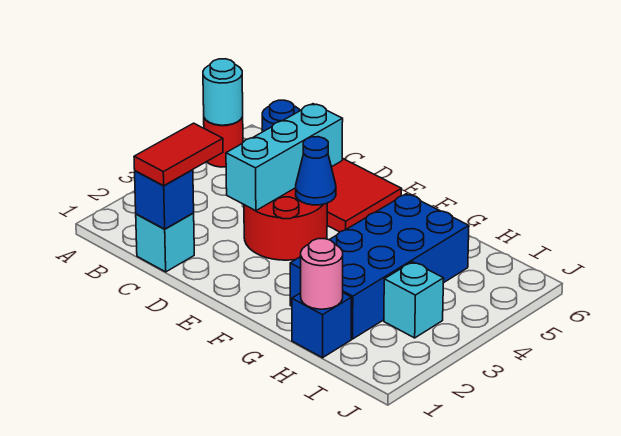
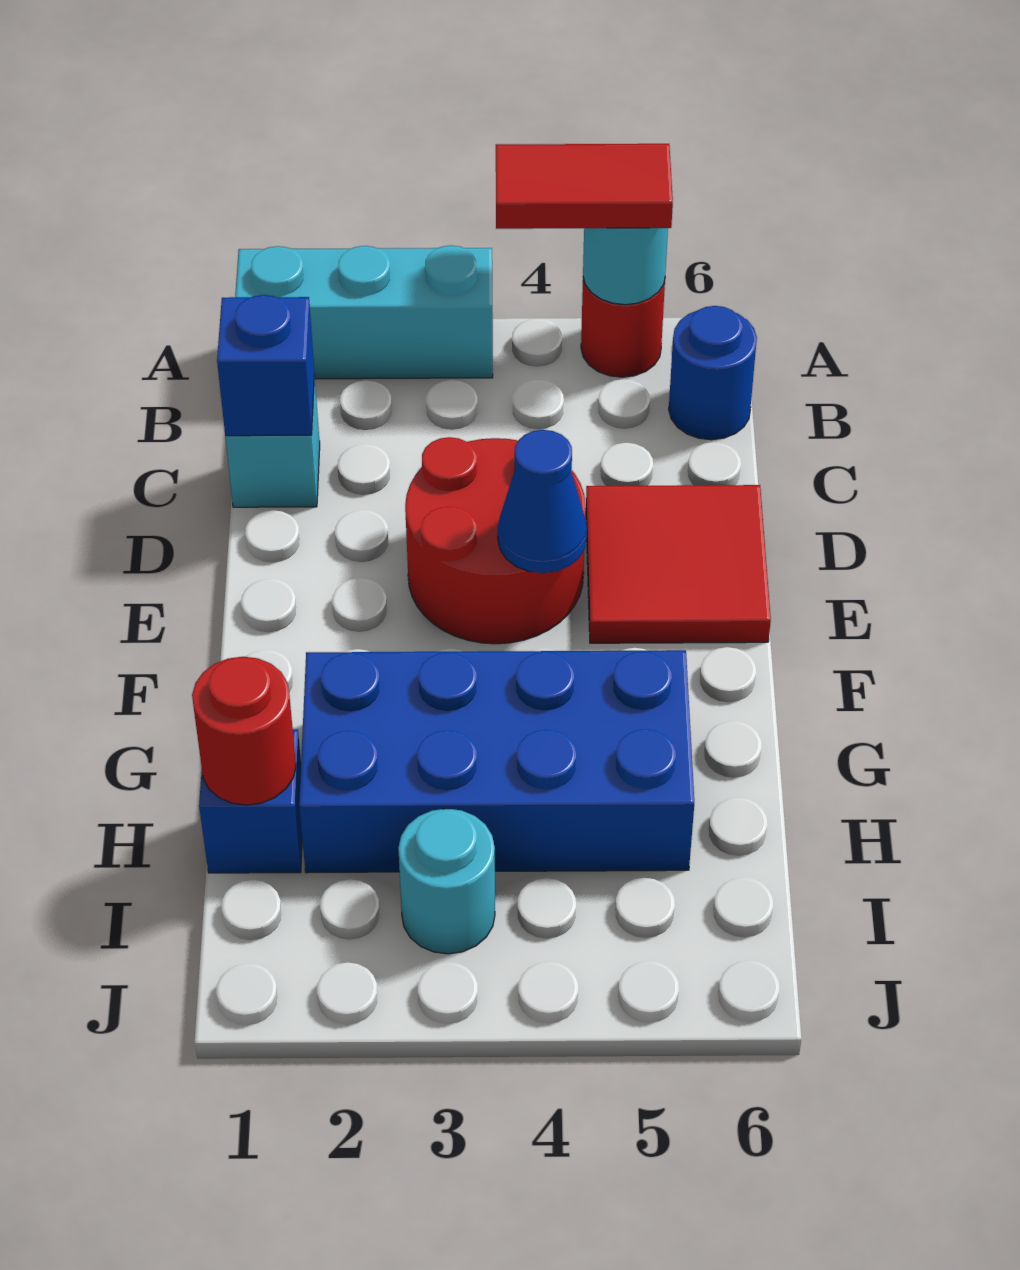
red tile C1:C2 level 3 -> red tile A4:A5 level 3
cyan brick D3:D5 level 2 -> cyan brick A1:A3 level 1
pink round brick H1 level 2 -> red round brick H1 level 2
cyan brick I3 level 1 -> cyan round brick I3 level 1

